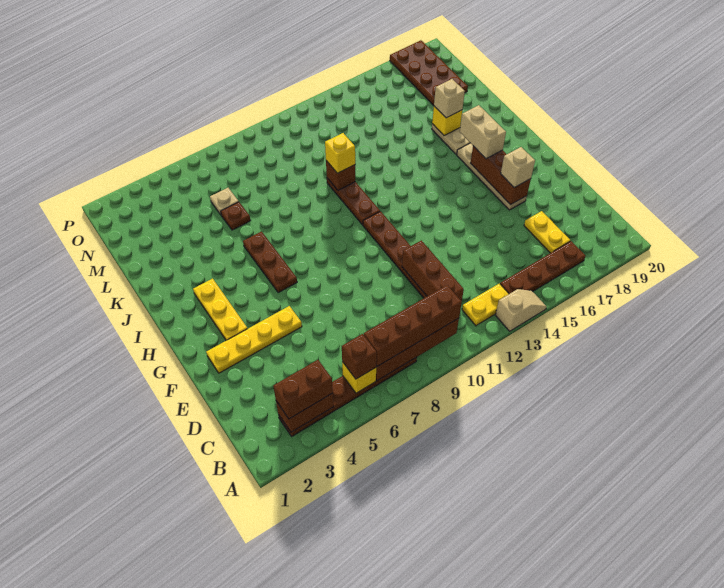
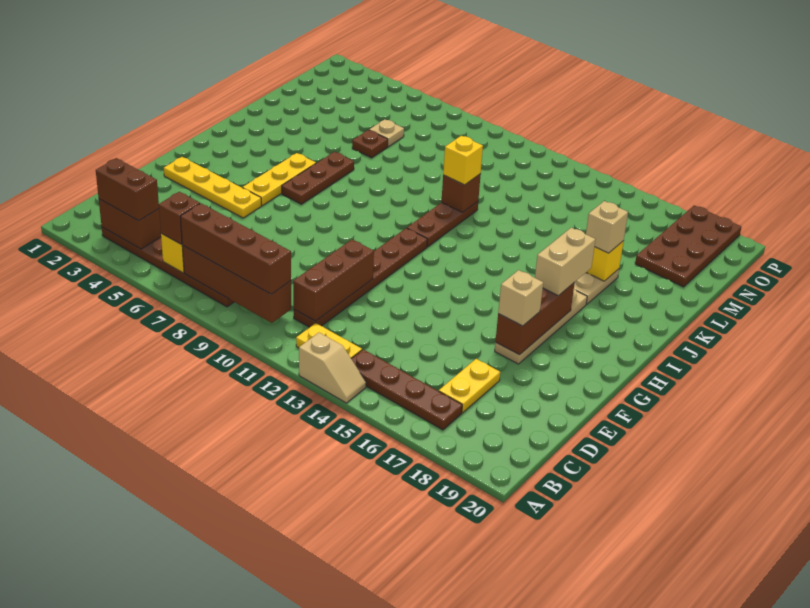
yellow plate G3:I3 level 1 -> yellow plate G5:I5 level 1

